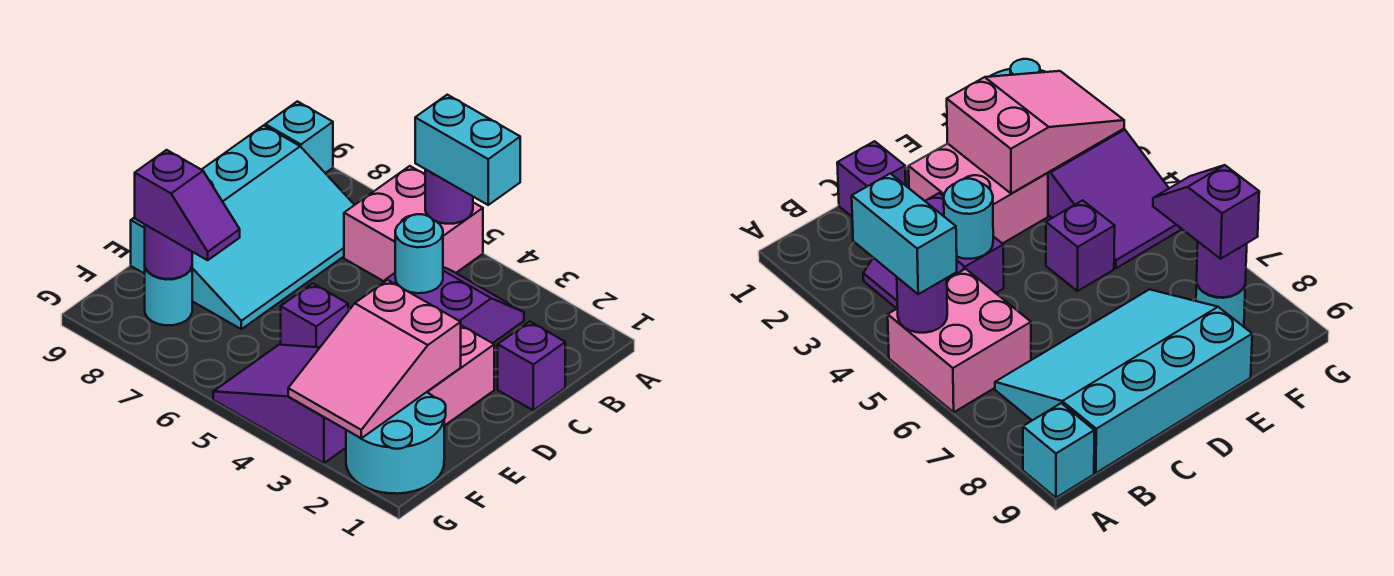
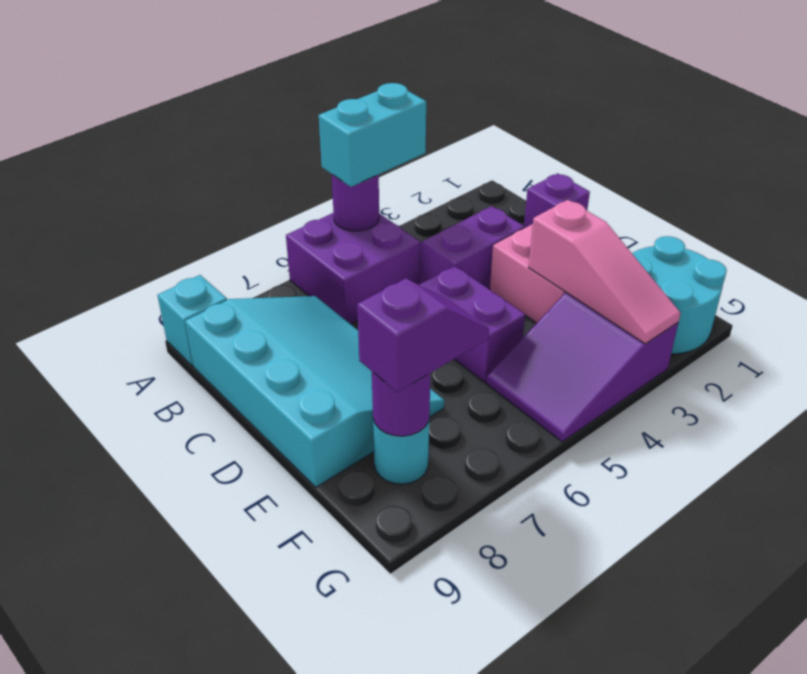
pink brick A5:B6 level 1 -> purple brick A5:B6 level 1
cyan round brick C4 level 2 -> none
pink slope E2:G3 level 2 top E -> pink slope E3:G3 level 2 top E
purple brick E5 level 1 -> purple brick D5:E5 level 1

